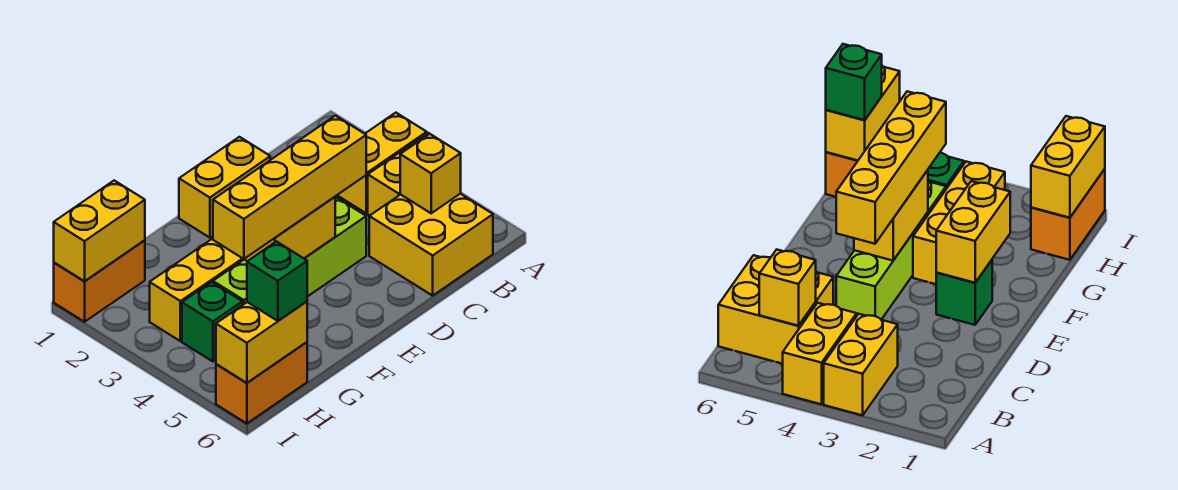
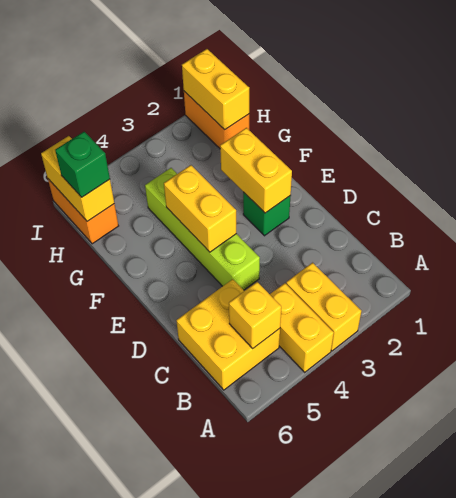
yellow brick D4:G4 level 3 -> none
yellow brick F3:H3 level 1 -> none
green brick H4 level 1 -> none

